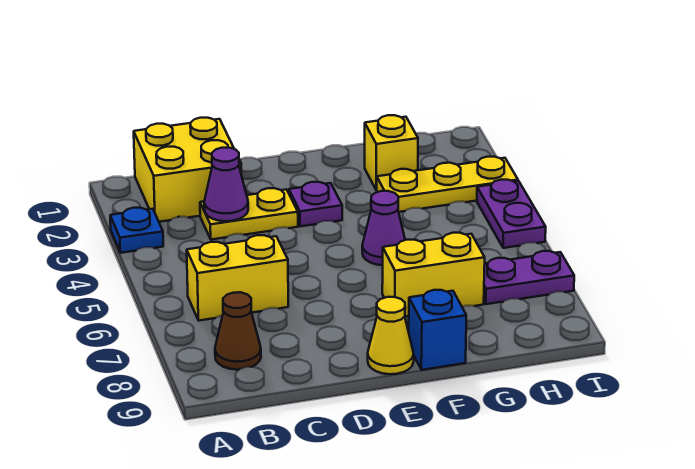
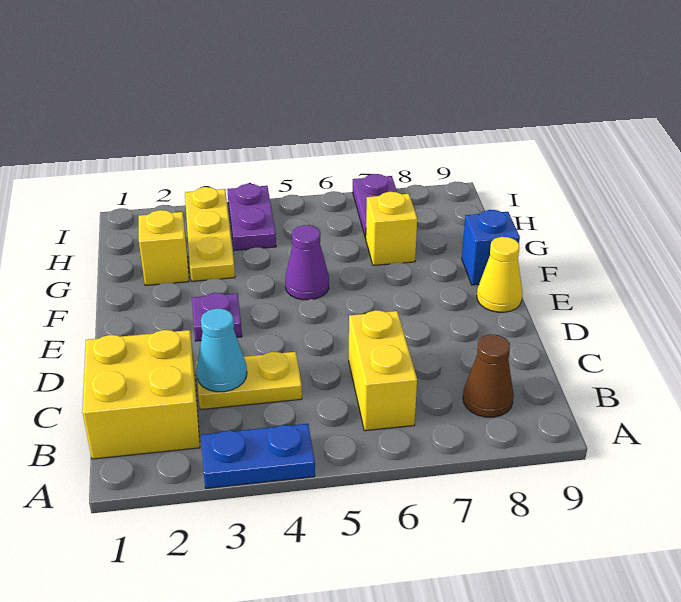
blue plate A3 level 1 -> blue plate A3:A4 level 1
yellow plate C3:D3 level 1 -> yellow plate C3:C4 level 1
purple cone C3 level 2 -> cyan cone C3 level 2
yellow brick F7:G7 level 1 -> yellow brick G7 level 1
purple plate I4:I5 level 1 -> purple plate H4:I4 level 1

